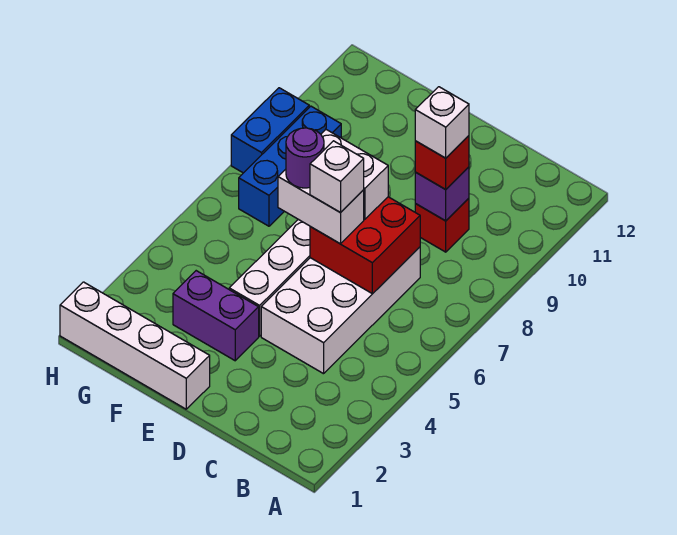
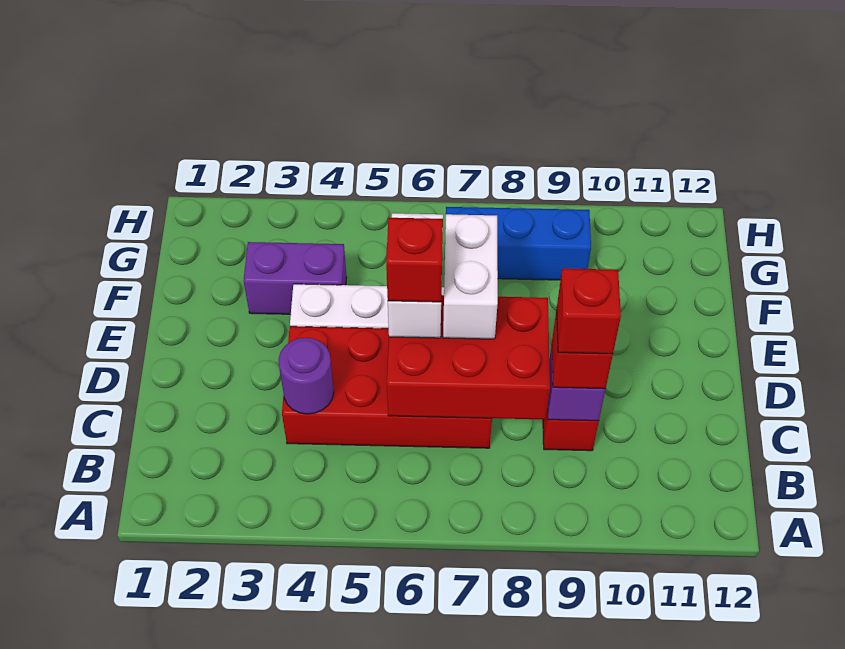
white brick C4:D7 level 1 -> red brick C4:D7 level 1
red brick C6:D7 level 2 -> red brick C6:D8 level 2
white brick C9 level 4 -> red brick C9 level 4
white brick D6 level 4 -> red brick D6 level 4
white brick E1:H1 level 1 -> none
purple brick E3:F3 level 1 -> purple brick F3:F4 level 1
purple round brick E6 level 4 -> purple round brick C4 level 2
blue brick H8:H9 level 1 -> none

